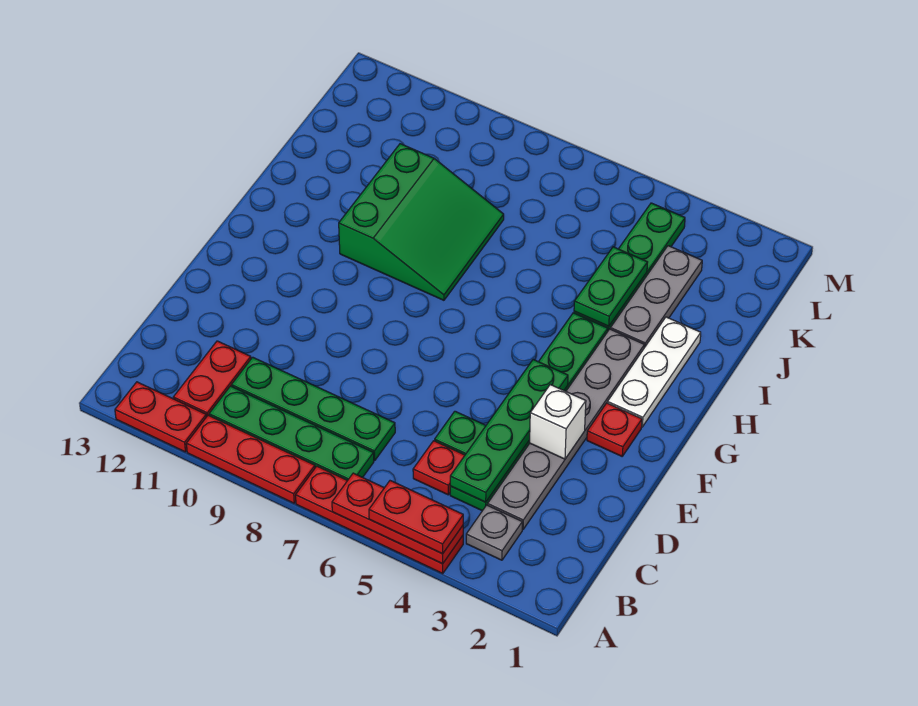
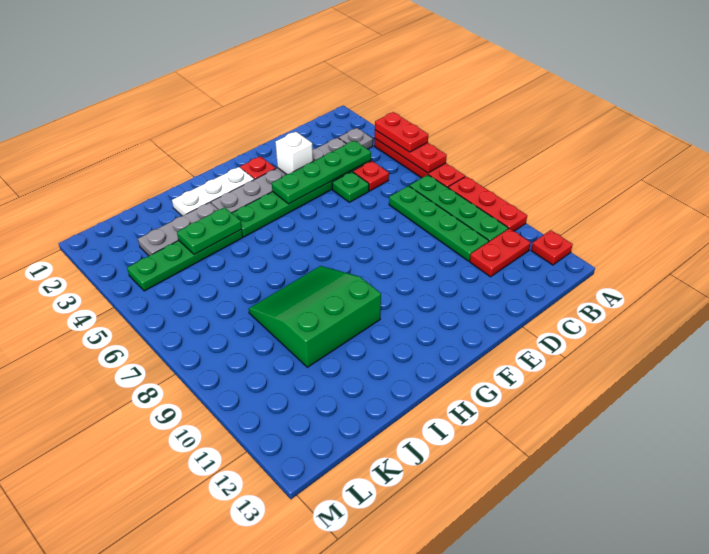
red plate A11:A12 level 1 -> red plate A12 level 1

